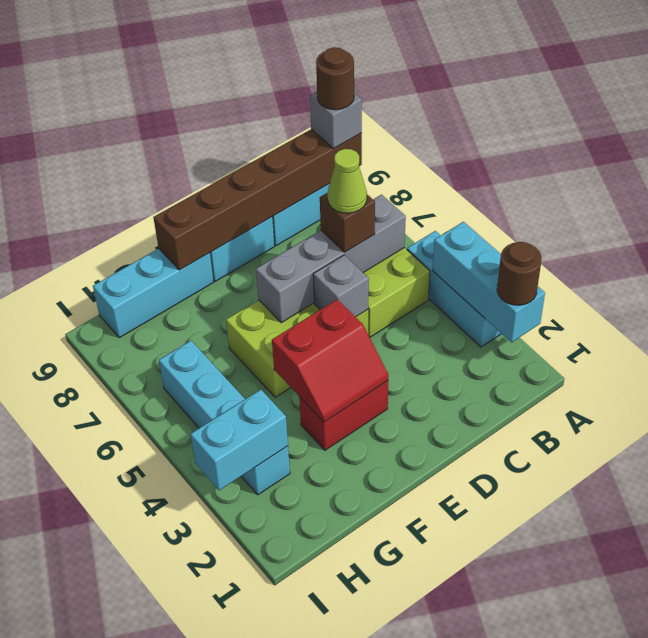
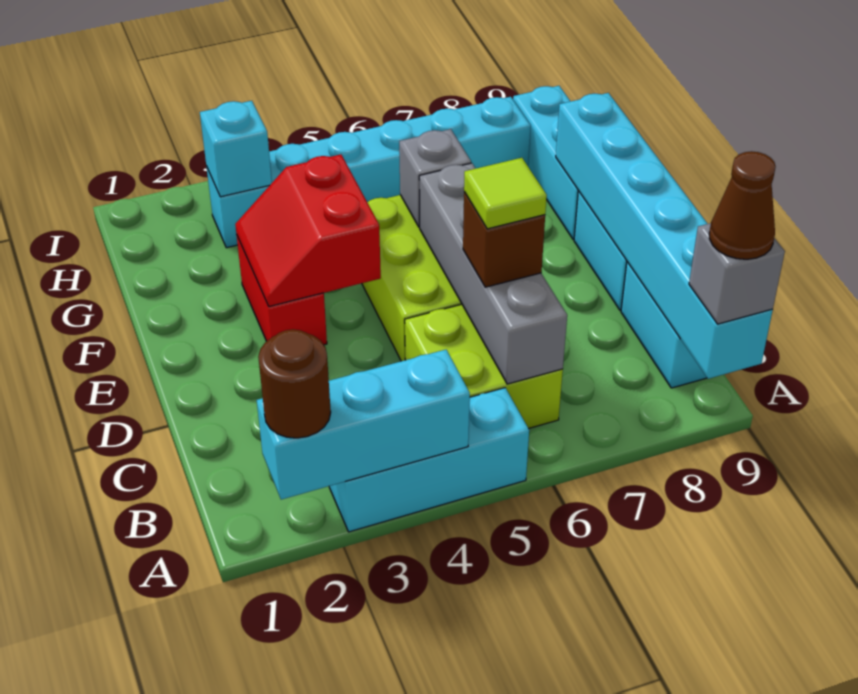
brown brick A9:F9 level 2 -> cyan brick A9:F9 level 2
brown round brick A9 level 4 -> brown cone A9 level 4
lime cone C6 level 4 -> lime tile C6 level 4
grey brick D5 level 2 -> grey brick F6 level 2
cyan brick H3:H6 level 1 -> cyan brick H3:H8 level 1
cyan brick H3:I3 level 2 -> cyan brick H3 level 2

